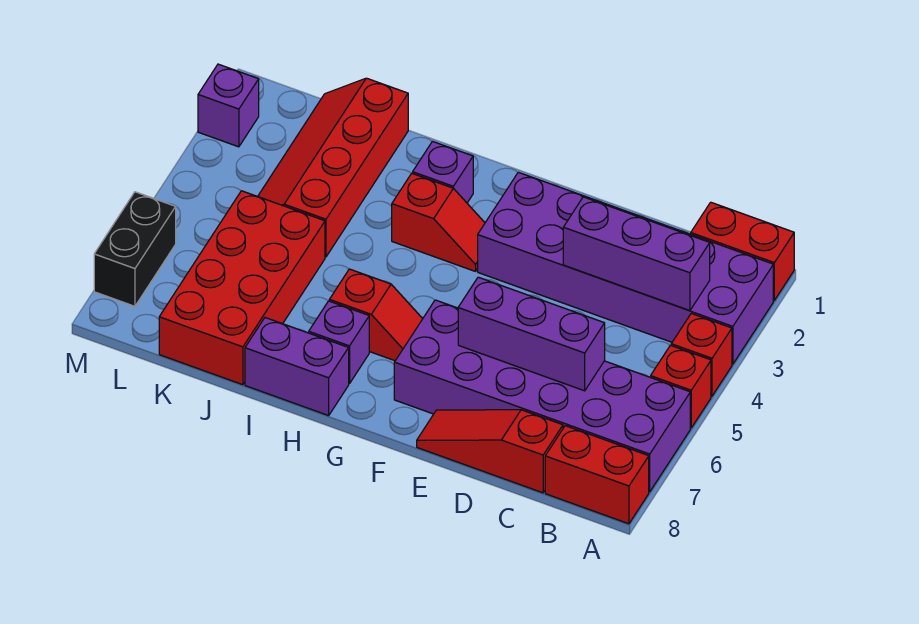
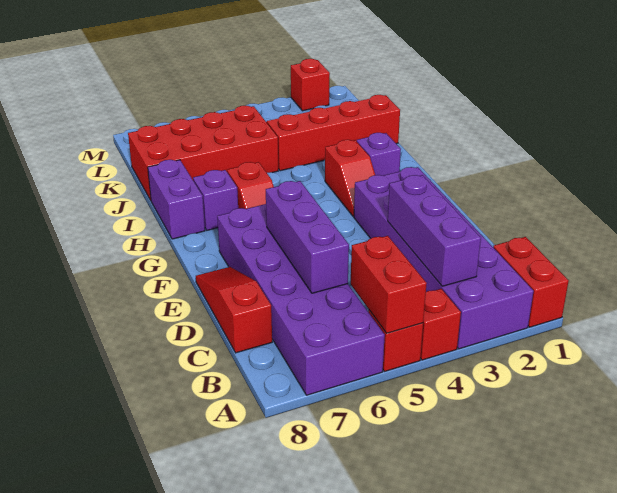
red brick A8:B8 level 1 -> red brick A5:B5 level 2
purple brick M2 level 1 -> red brick M2 level 1
black brick M6:M7 level 1 -> none

